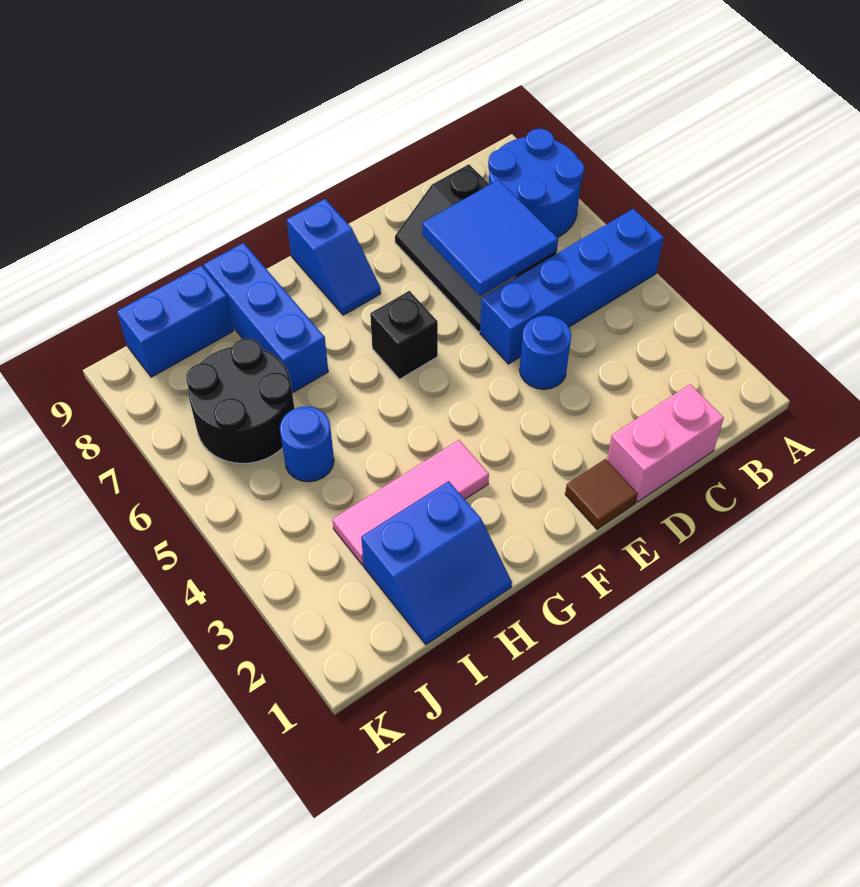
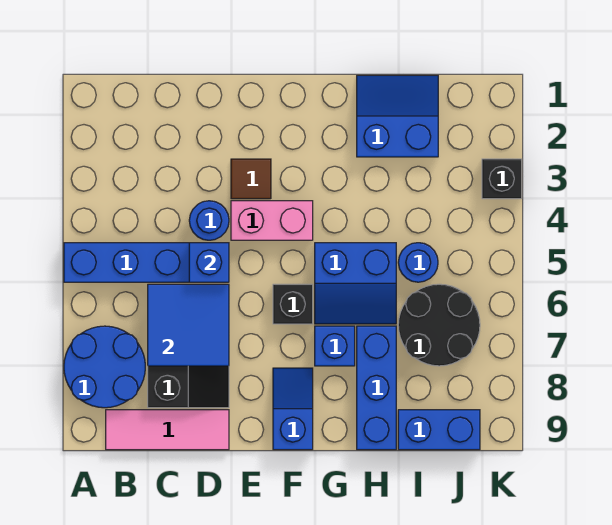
pink brick C1:D1 level 1 -> pink brick E4:F4 level 1
none -> blue brick D5 level 2
brown tile E1 level 1 -> brown tile E3 level 1
pink tile G3:I3 level 1 -> pink tile B9:D9 level 1
none -> blue slope G5:H6 level 1 top 5
none -> blue brick G7 level 1
none -> black brick K3 level 1

